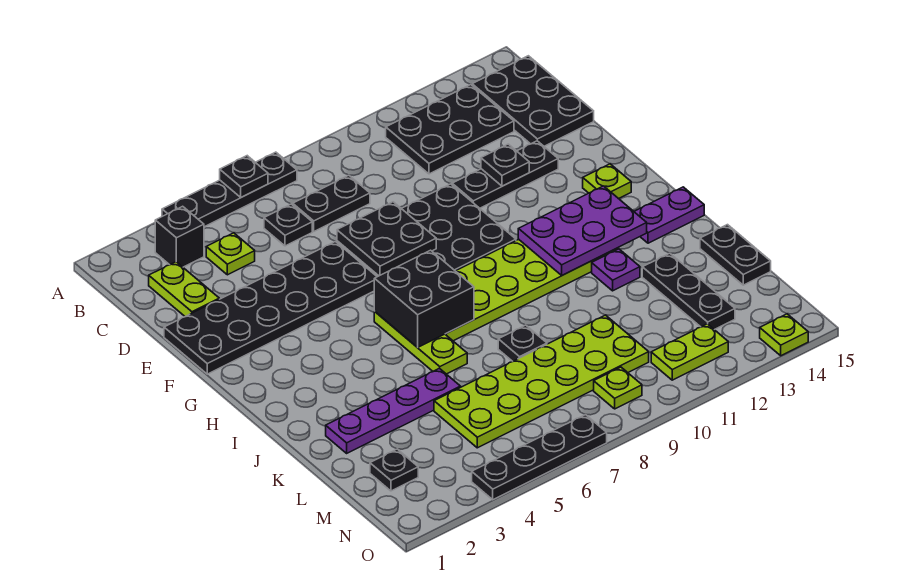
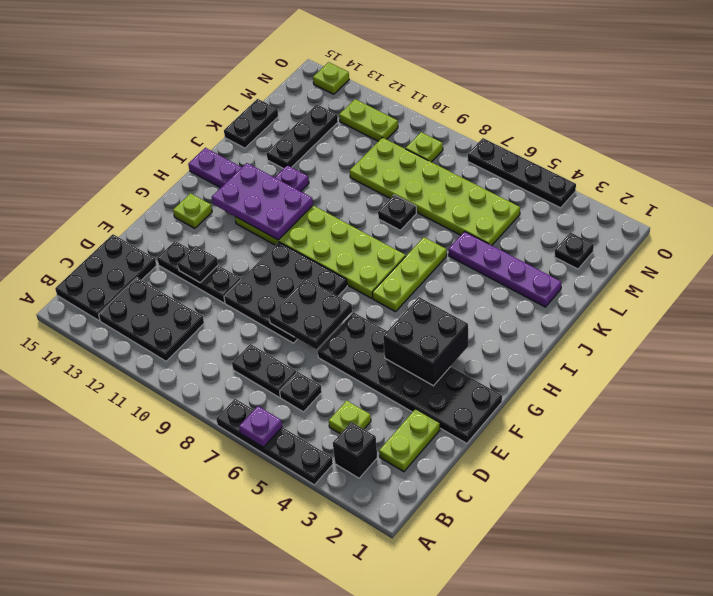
black plate A6 level 2 -> purple plate A6 level 2
black brick H6:I7 level 2 -> black brick F3:G4 level 2

